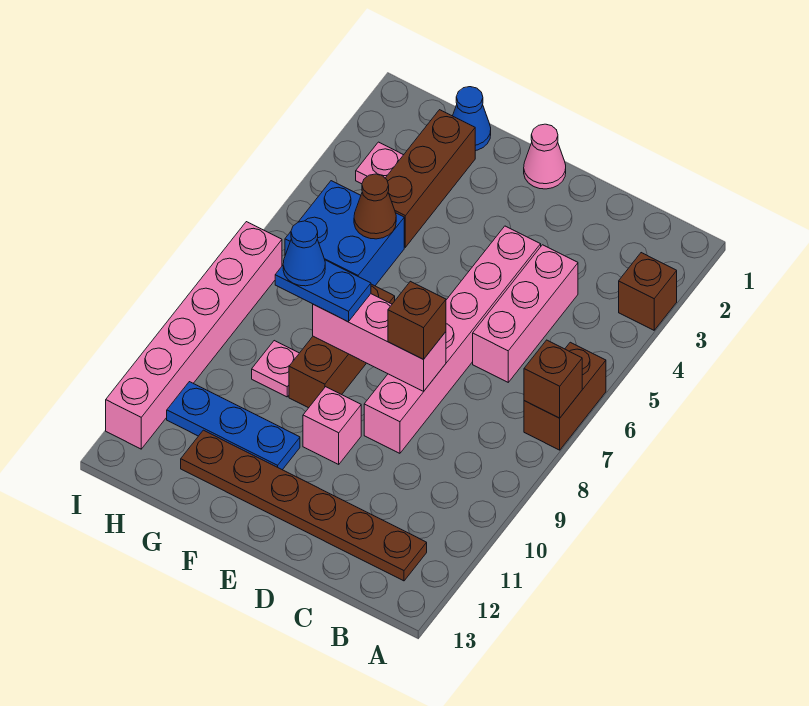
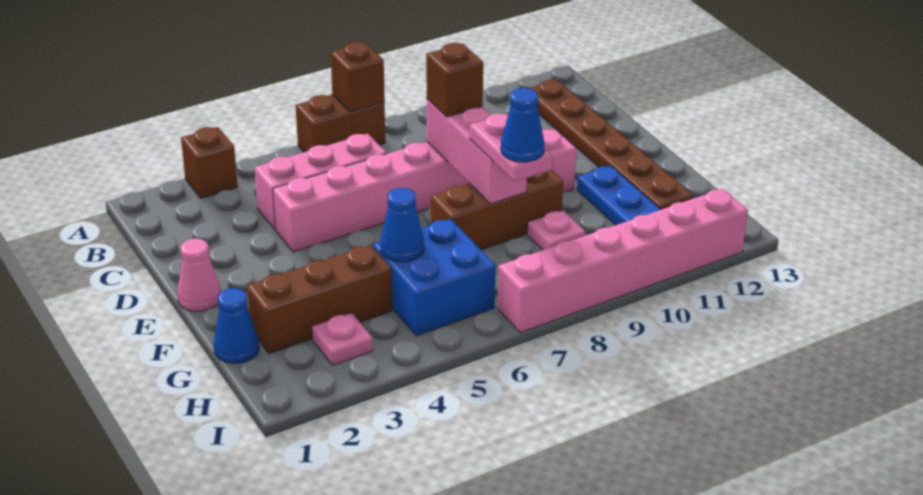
blue plate F8:G8 level 3 -> pink plate F8:G8 level 3
brown cone G5 level 2 -> blue cone G5 level 2

